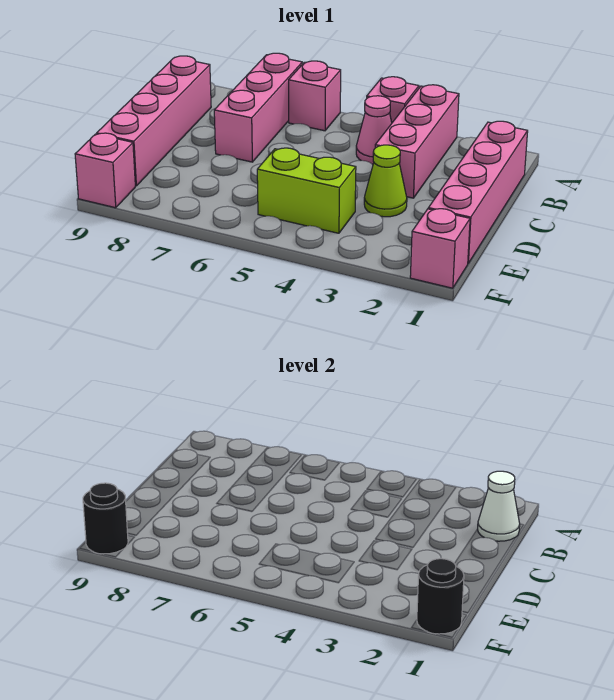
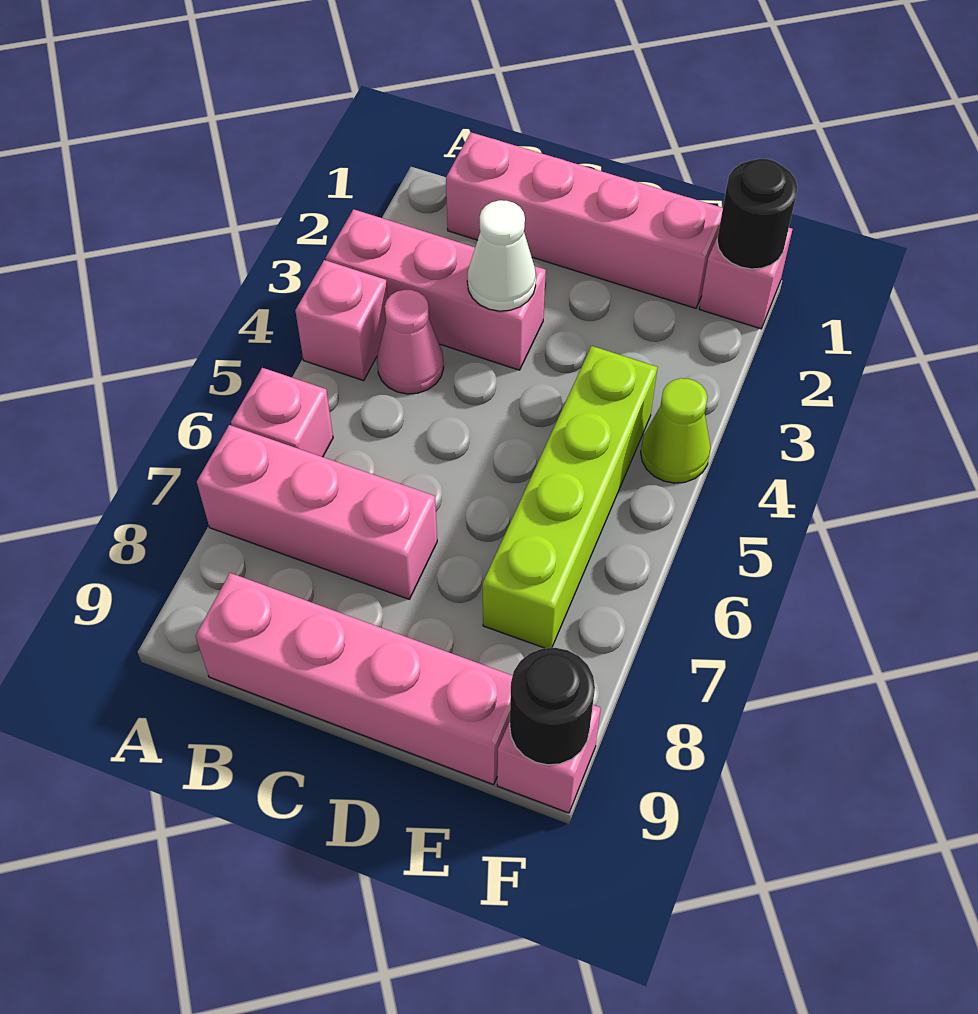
white cone B1 level 2 -> white cone C3 level 2
lime cone D3 level 1 -> lime cone F4 level 1
lime brick E4:E5 level 1 -> lime brick E4:E7 level 1

